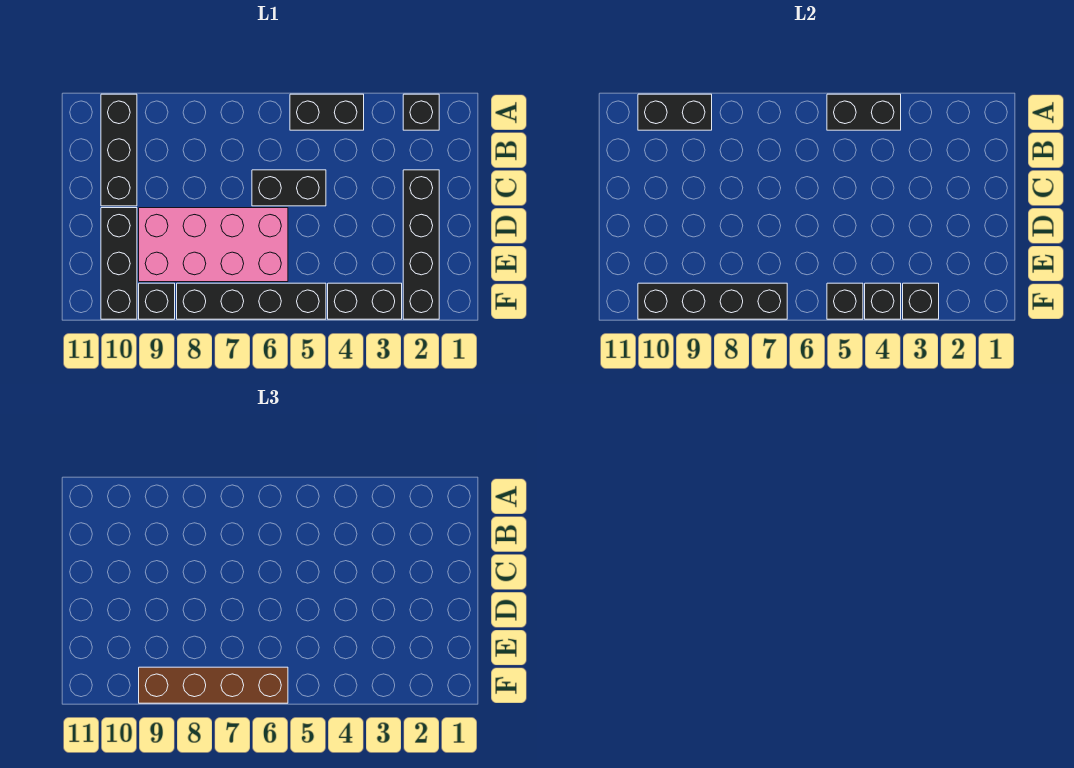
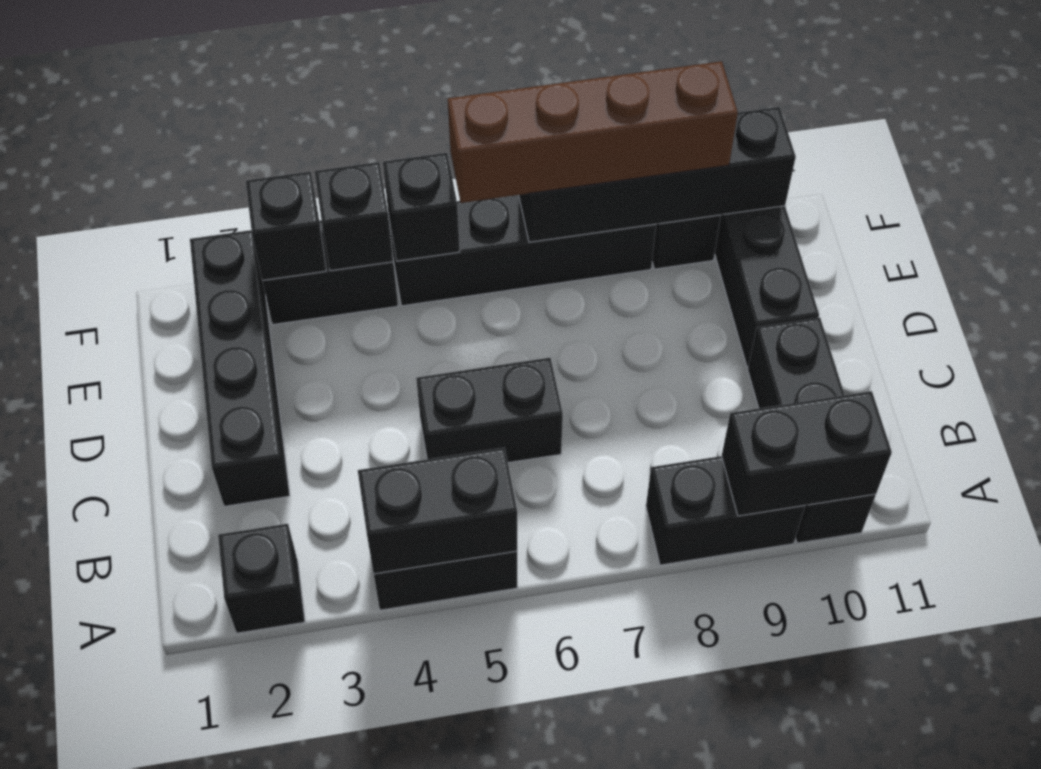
none -> black brick A8:A9 level 1
pink brick D6:E9 level 1 -> none

